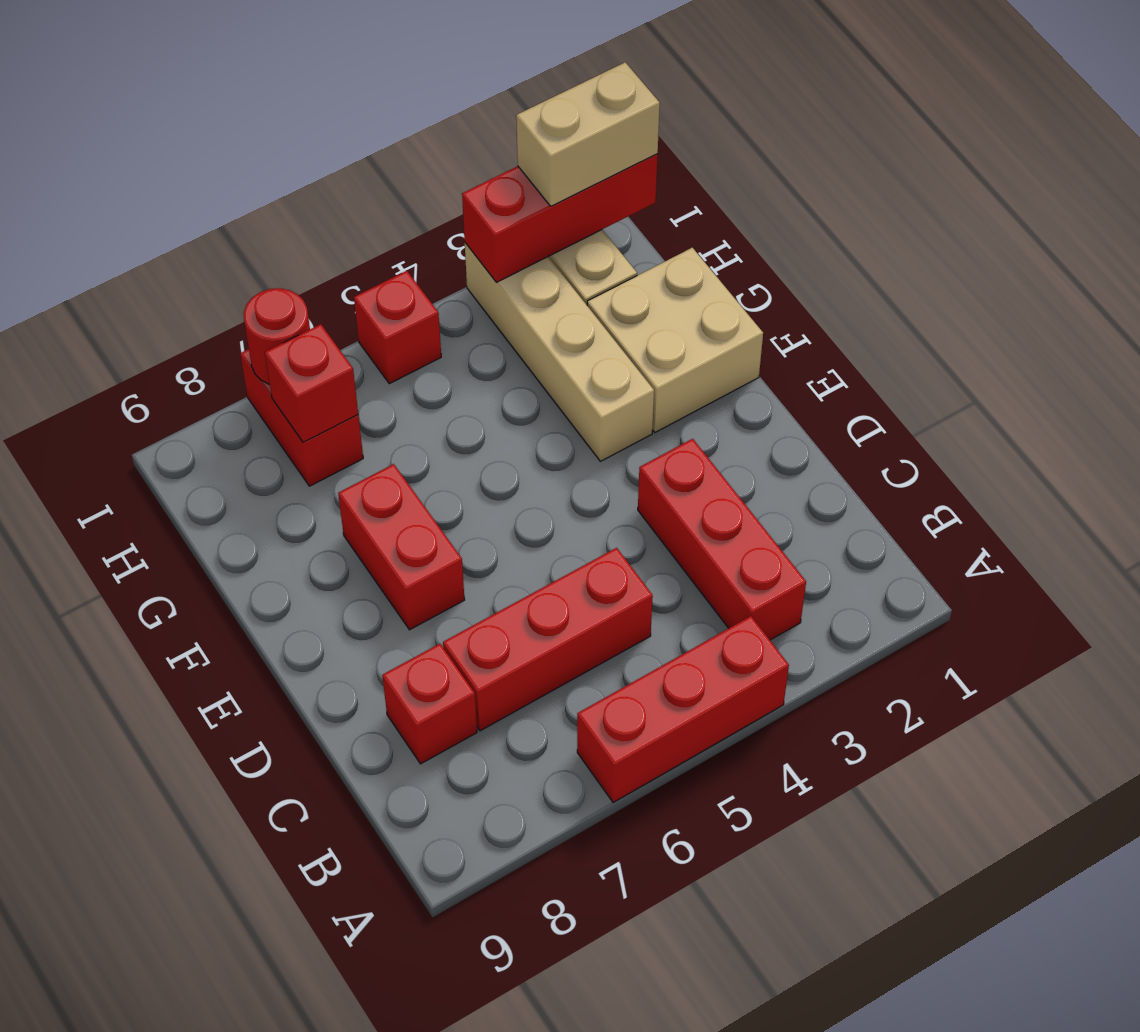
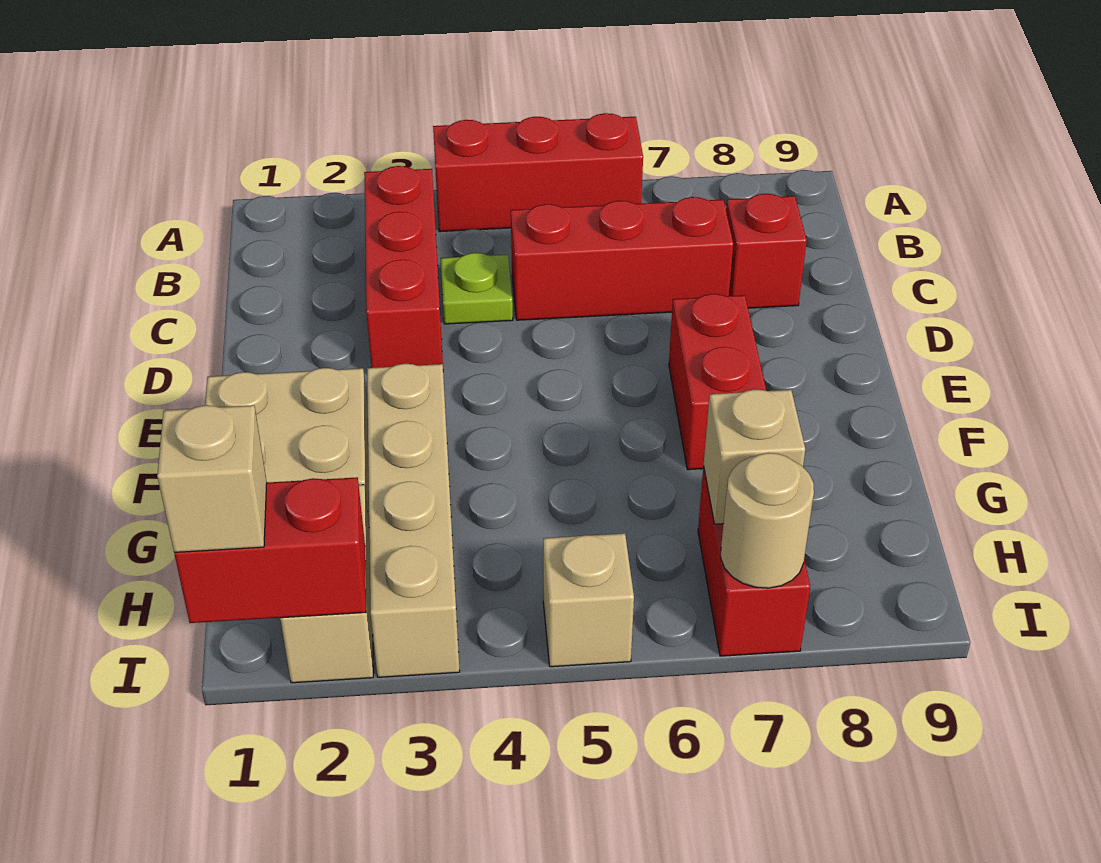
none -> lime plate C4 level 1
red brick H7 level 2 -> tan brick H7 level 2
red brick I1:I3 level 2 -> red brick I1:I2 level 2
tan brick I1:I2 level 3 -> tan brick I1 level 3
red brick I5 level 1 -> tan brick I5 level 1
red round brick I7 level 2 -> tan round brick I7 level 2

